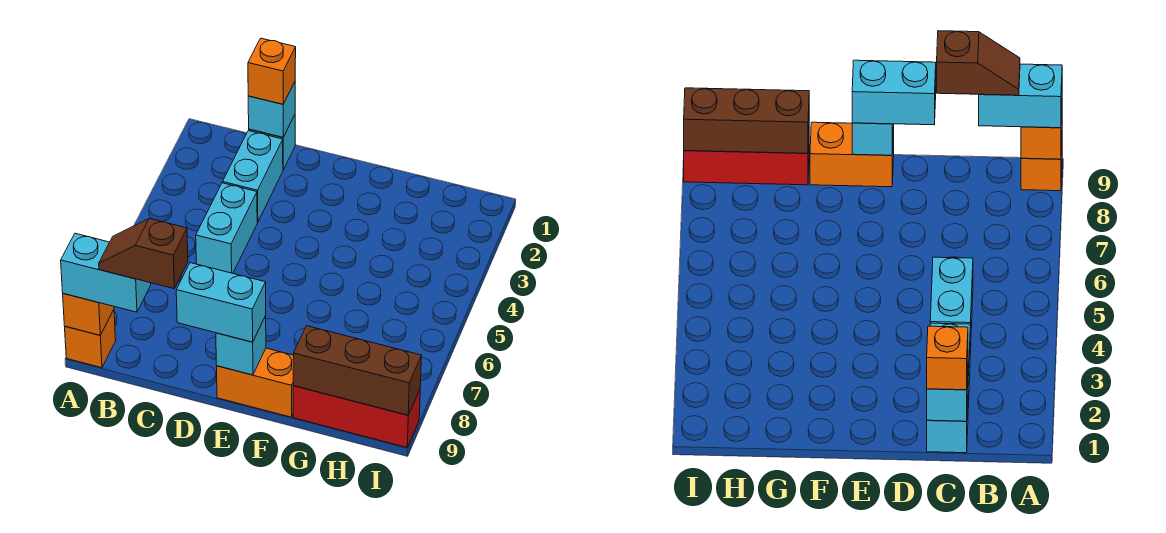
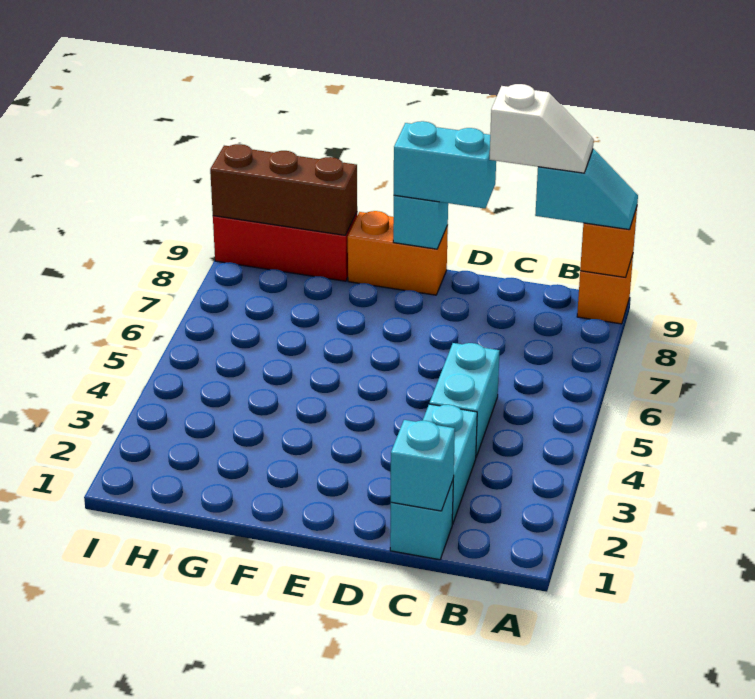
cyan brick A9:B9 level 3 -> cyan slope A9:B9 level 3 top B
brown slope B9:C9 level 4 top C -> white slope B9:C9 level 4 top C
orange brick C1 level 3 -> none

